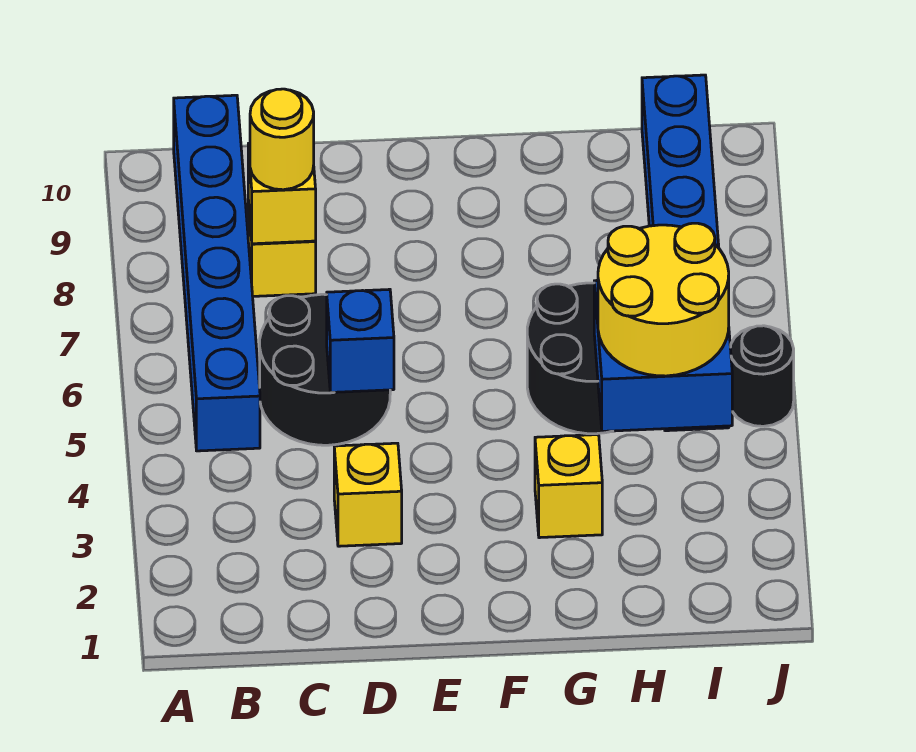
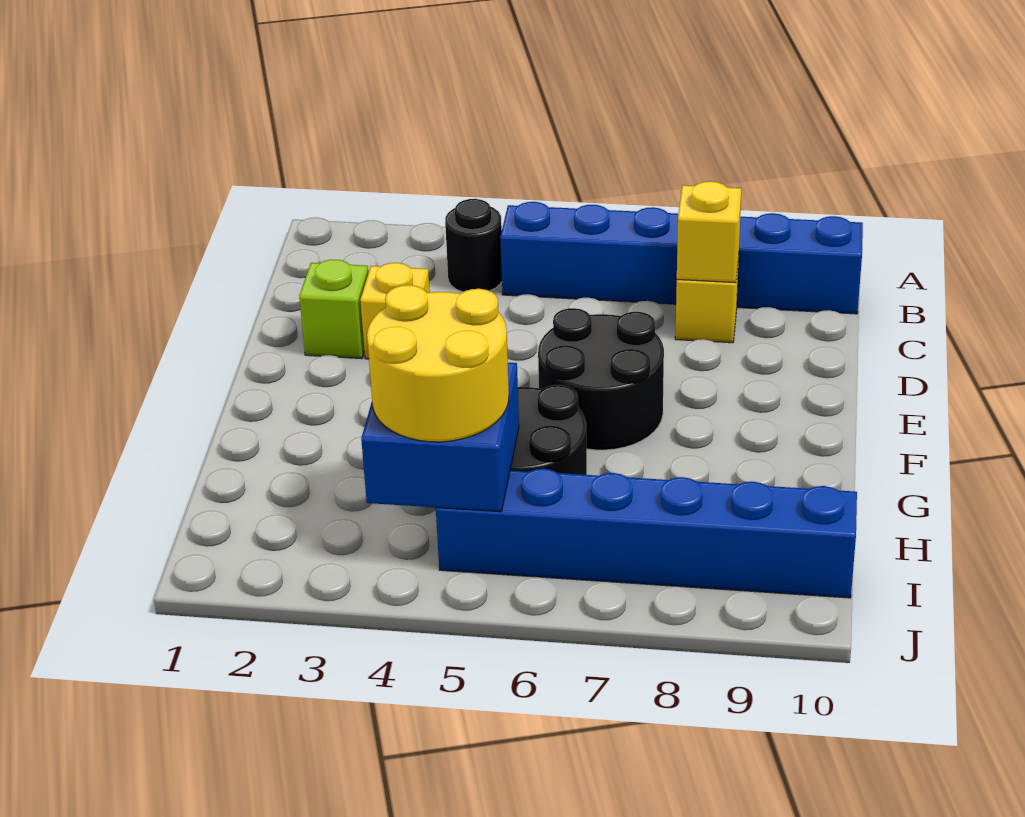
black round brick C5:D6 level 1 -> black round brick E6:F7 level 1
yellow round brick C8 level 3 -> none
none -> lime brick D2 level 1
blue brick D5 level 2 -> none
yellow brick G3 level 1 -> none
black round brick J5 level 1 -> black round brick B4 level 1

